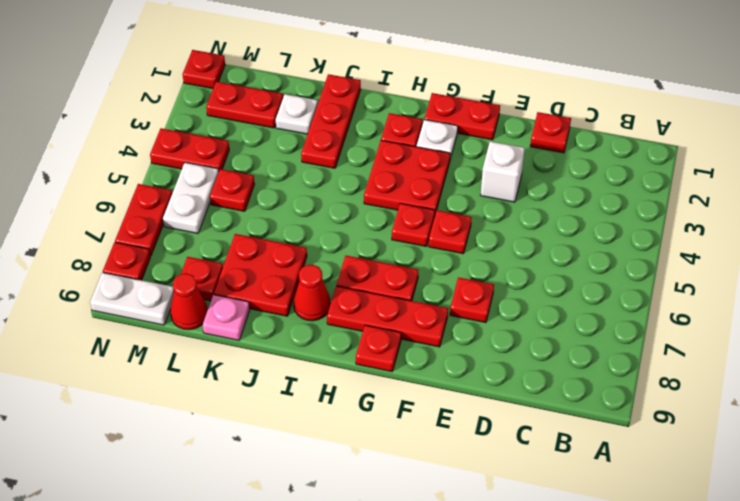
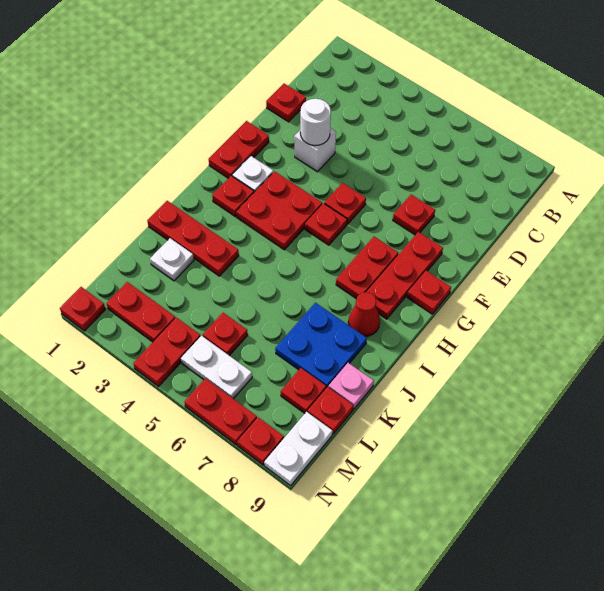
none -> white round brick E3 level 2
red plate J7:K8 level 1 -> blue plate J7:K8 level 1
red plate L2:M2 level 1 -> red plate M2:M3 level 1
red cone L9 level 1 -> red plate L9 level 1

